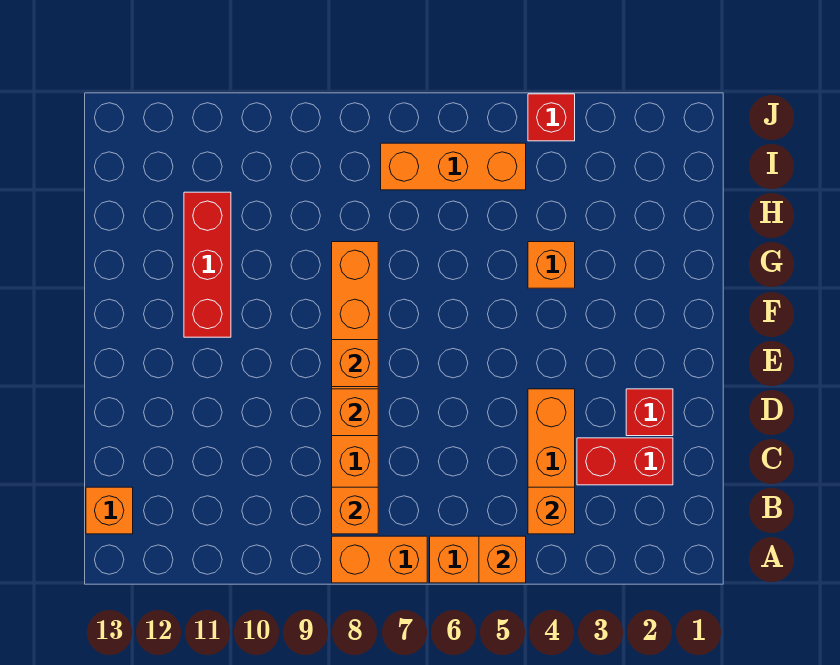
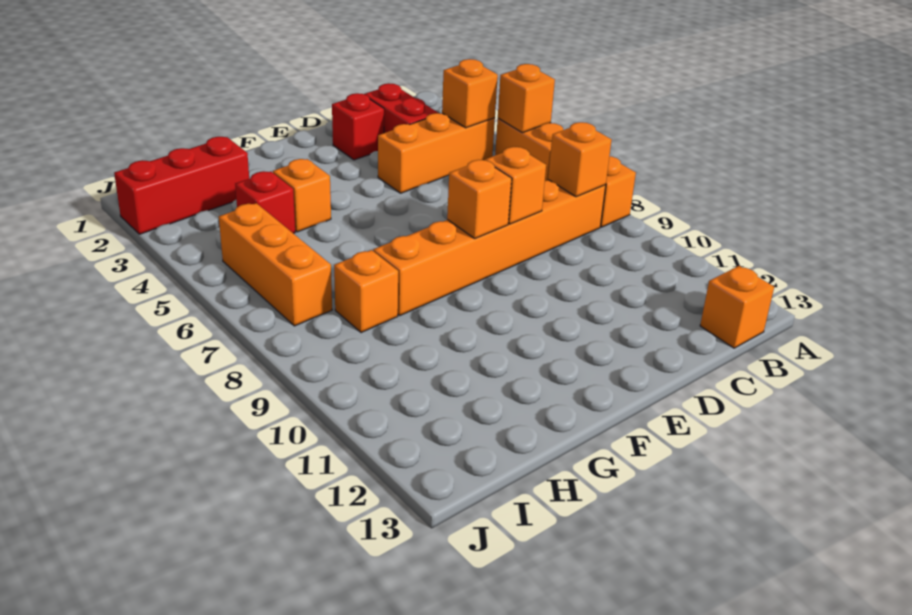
red brick F11:H11 level 1 -> red brick H2:J2 level 1
none -> orange brick H8 level 1
red brick J4 level 1 -> red brick H4 level 1

